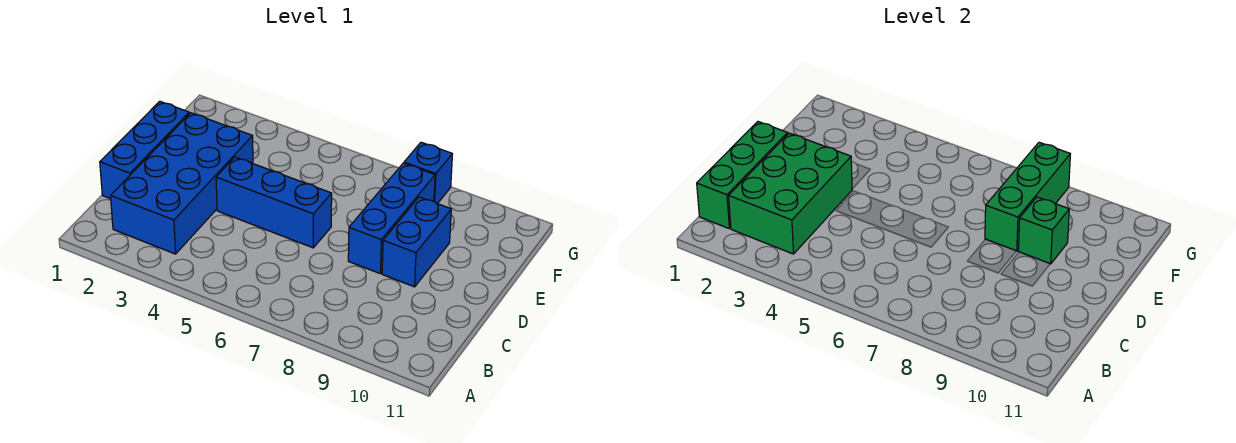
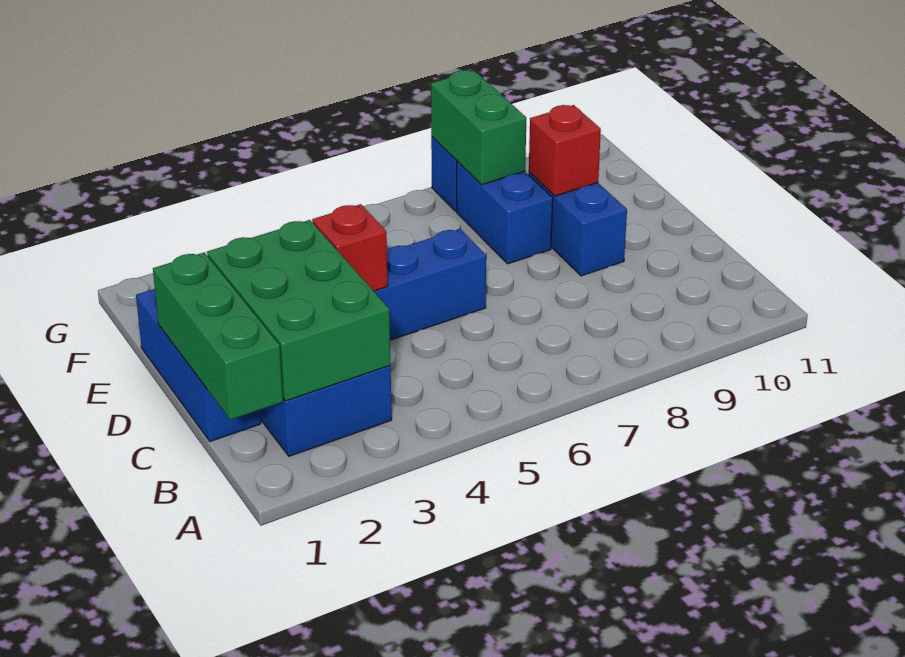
none -> red brick D4 level 2
blue brick D8:F8 level 1 -> blue brick E8:F8 level 1
green brick E8:G8 level 2 -> green brick F8:G8 level 2
green brick E9 level 2 -> red brick E9 level 2

